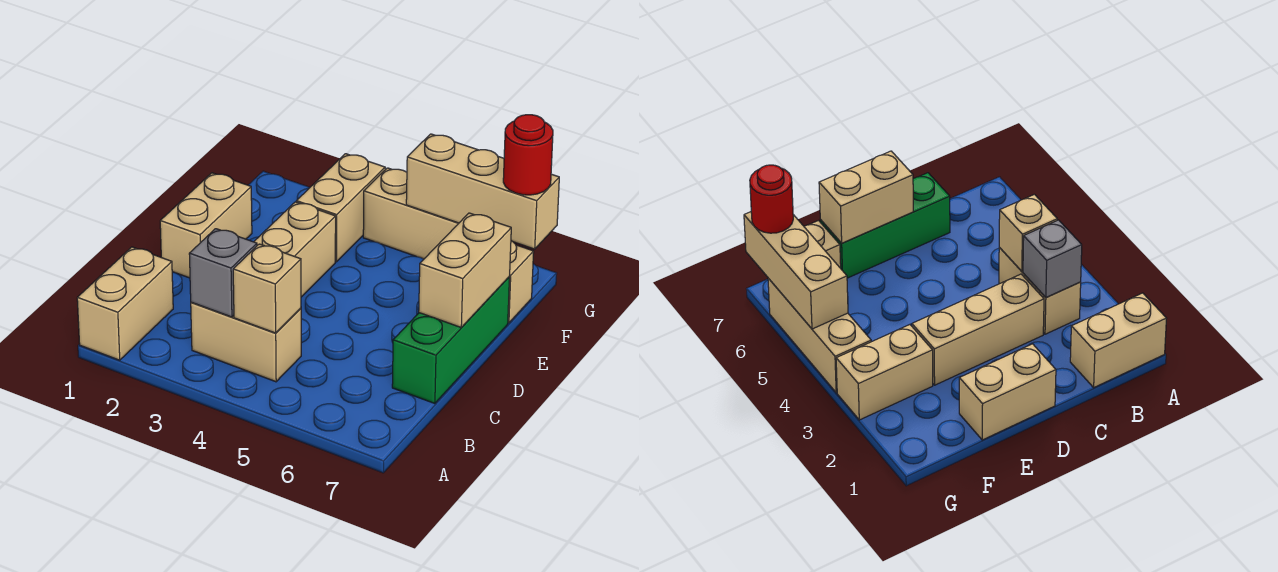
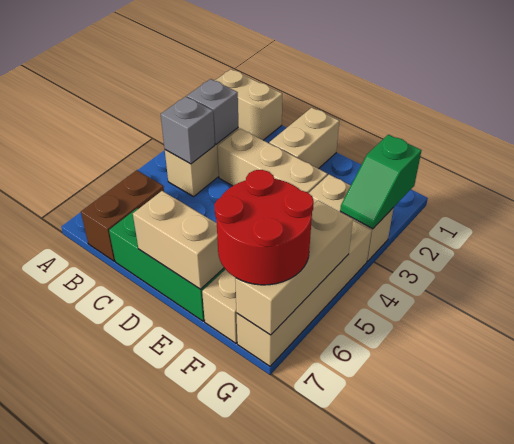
tan brick B4 level 2 -> grey brick B4 level 2
none -> brown brick B6:B7 level 1
tan brick D1:E1 level 1 -> tan brick D1:D2 level 1
none -> green slope G2:G3 level 2 top 2
tan brick G4:G6 level 1 -> tan brick G4:G7 level 1
red round brick G7 level 3 -> red round brick F6:G7 level 3

